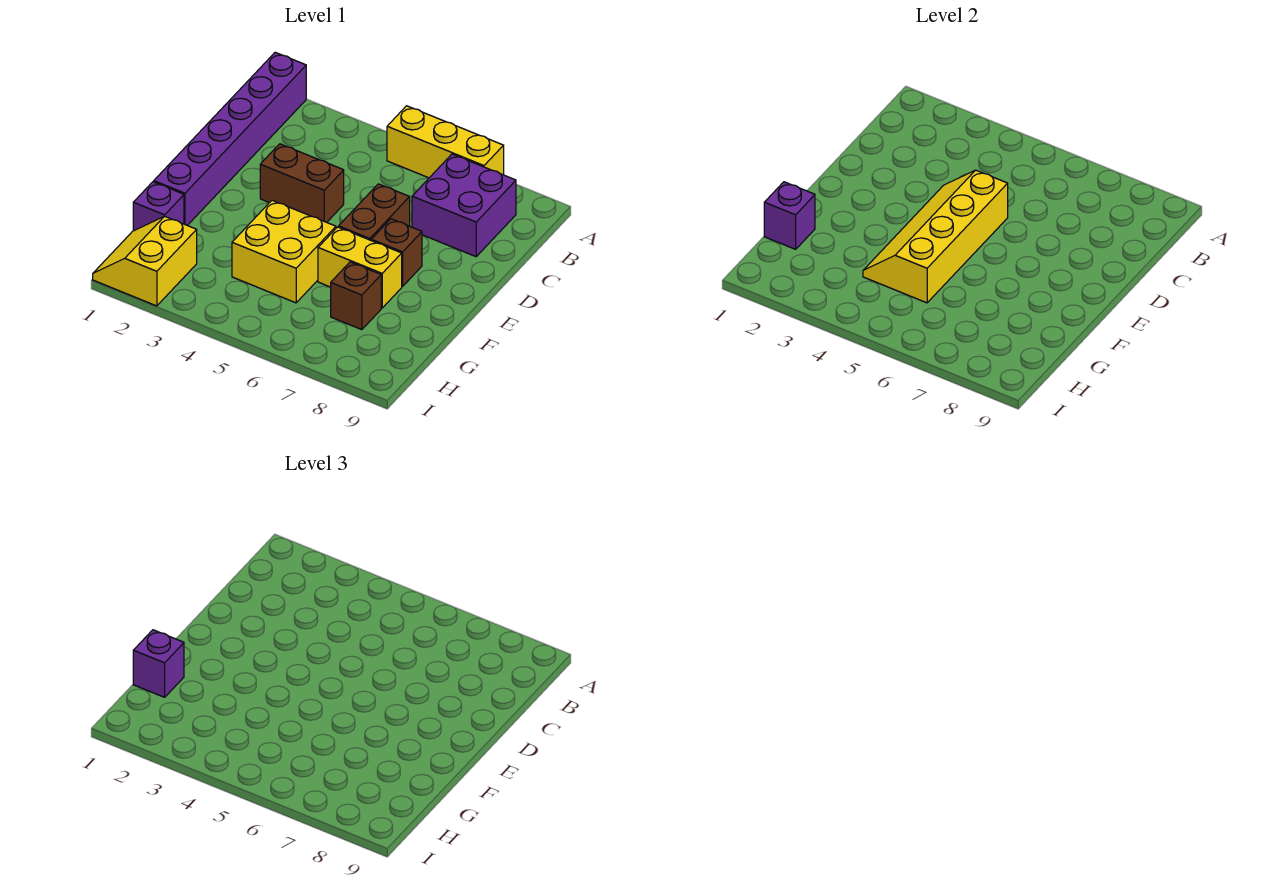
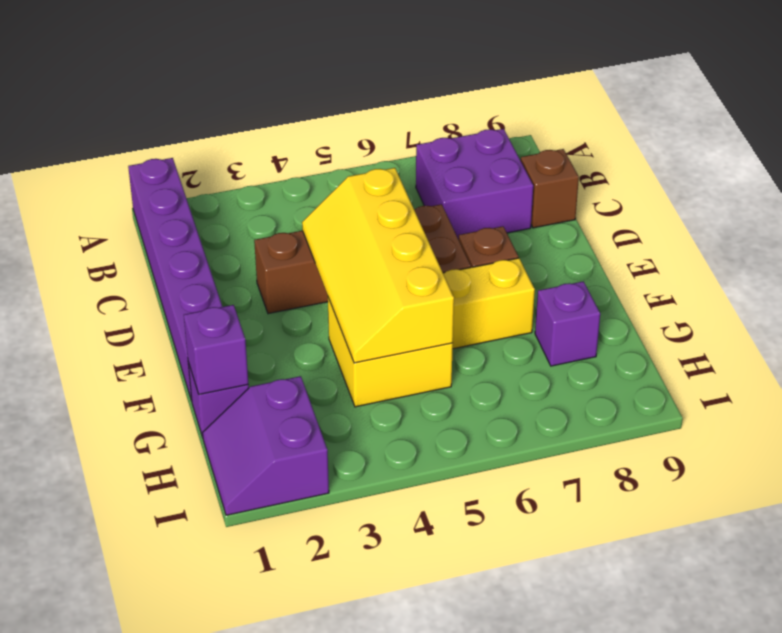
yellow brick A5:A7 level 1 -> none
purple brick G1 level 3 -> purple brick G8 level 1
brown brick G7 level 1 -> brown brick C9 level 1
yellow slope H1:I2 level 1 top 2 -> purple slope H1:I2 level 1 top 2

